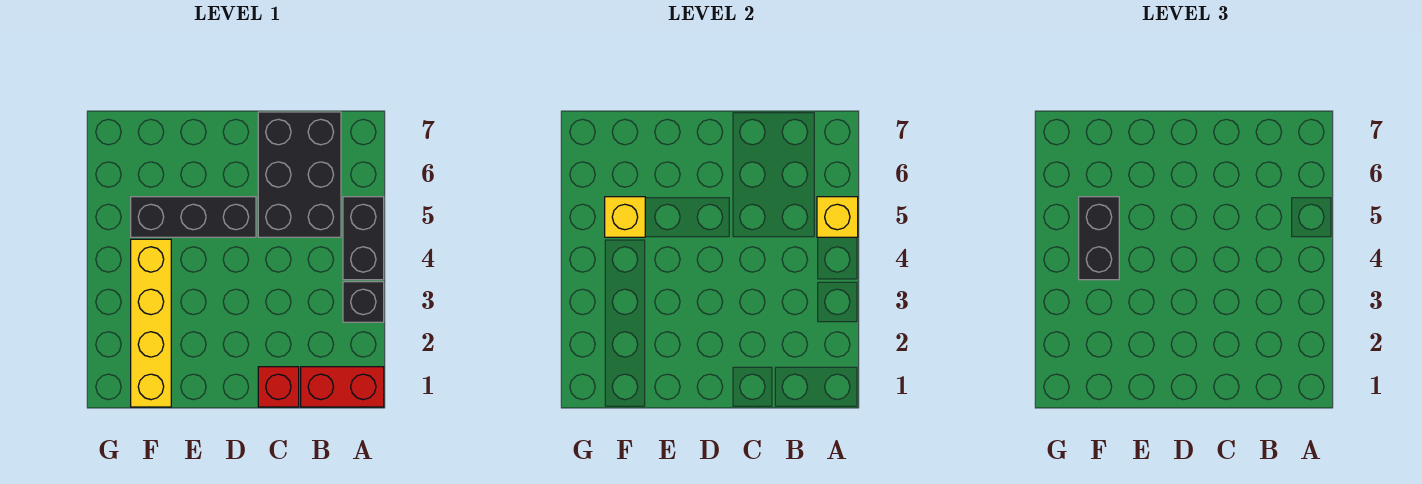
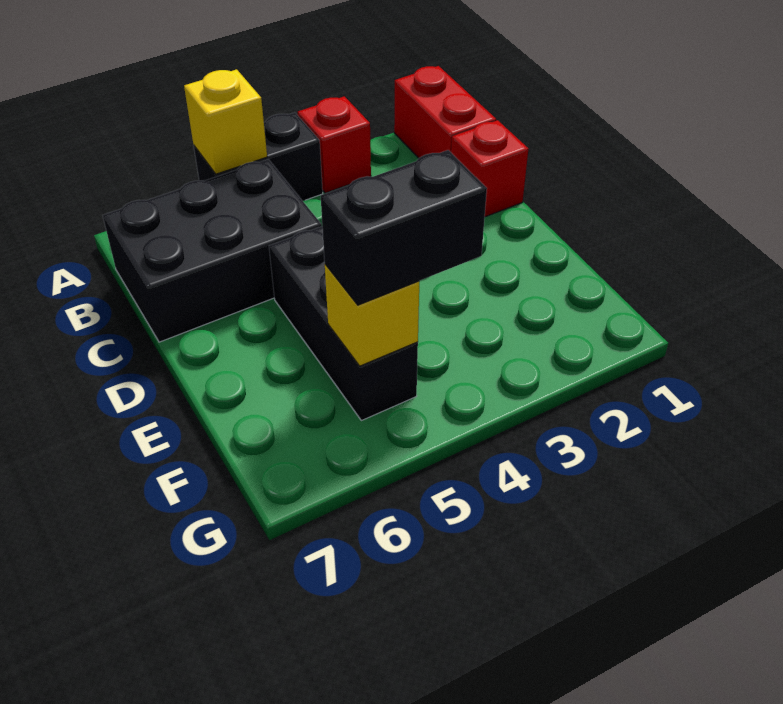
black brick A3 level 1 -> red brick A3 level 1
yellow brick F1:F4 level 1 -> none

